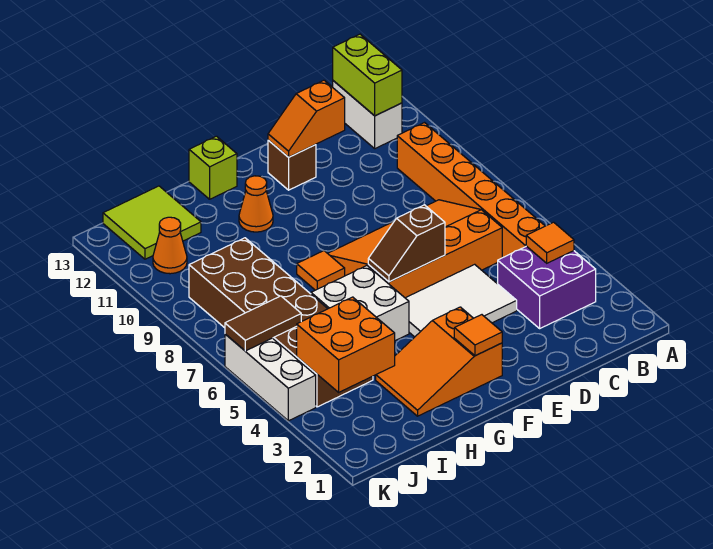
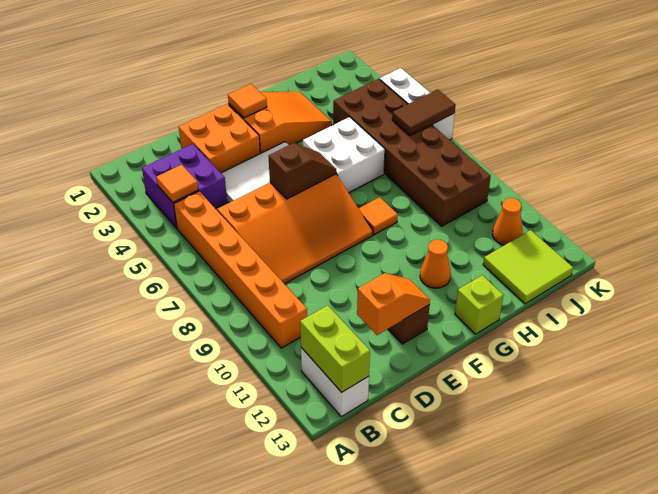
orange brick I3:J4 level 2 -> orange brick D2:E3 level 1

